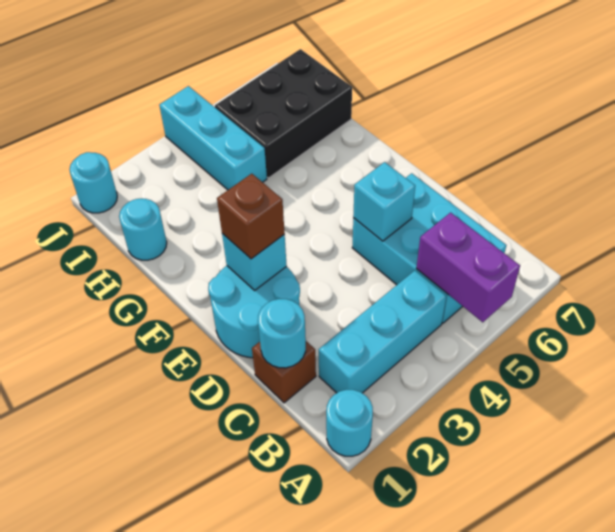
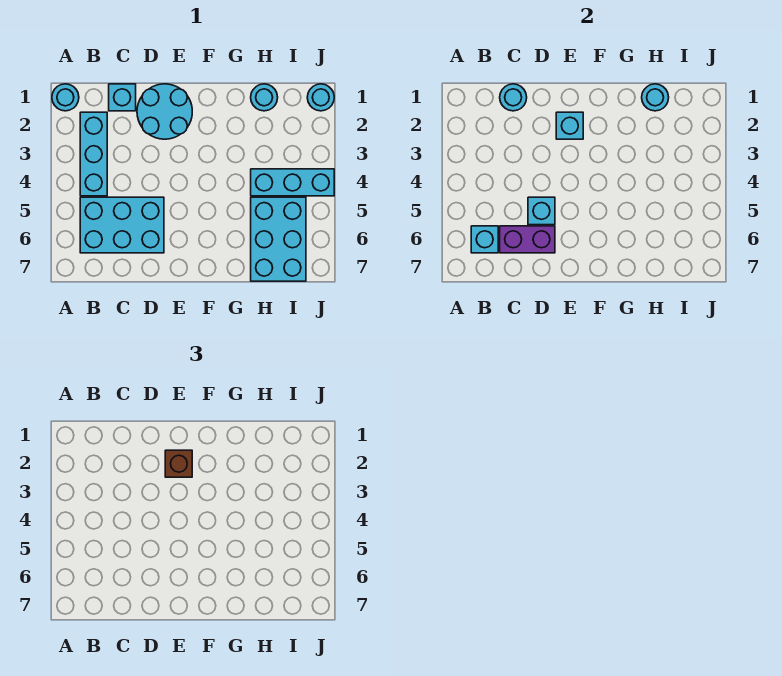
purple brick A5:B5 level 2 -> purple brick C6:D6 level 2
none -> cyan brick B6 level 2
brown brick C1 level 1 -> cyan brick C1 level 1
none -> cyan round brick H1 level 2
black brick H5:I7 level 1 -> cyan brick H5:I7 level 1

